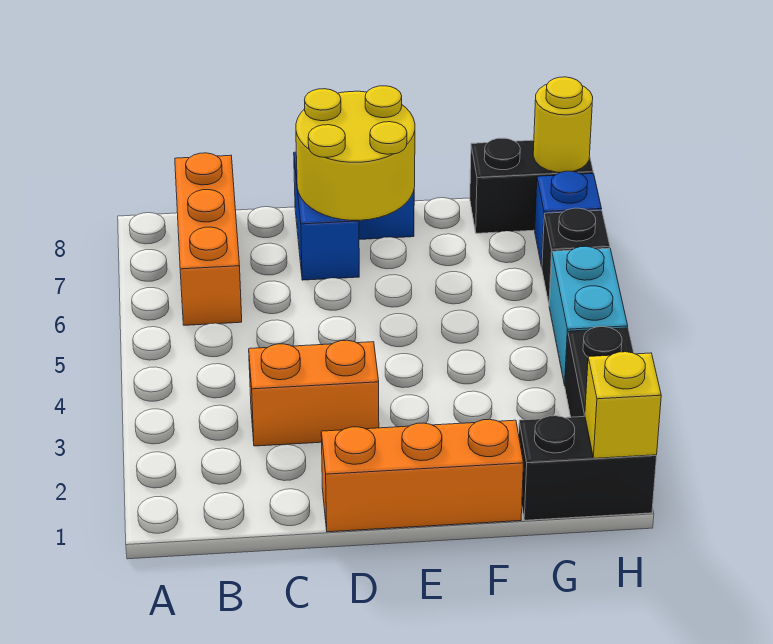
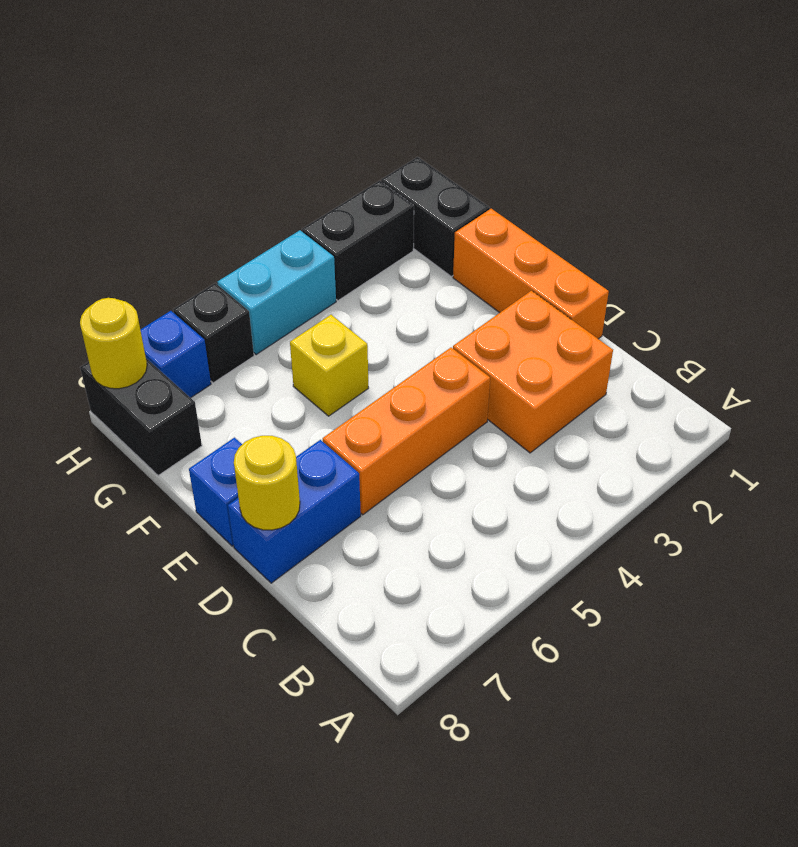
orange brick B6:B8 level 1 -> orange brick D4:D6 level 1
orange brick C3:D3 level 1 -> orange brick C2:D3 level 1
yellow round brick D7:E8 level 2 -> yellow round brick D8 level 2
yellow brick H1 level 2 -> yellow brick F5 level 1

